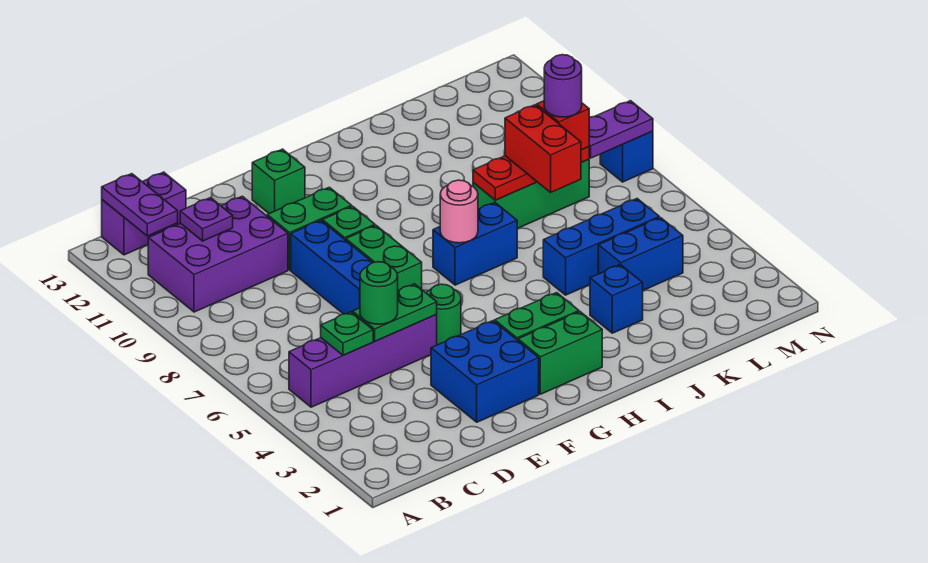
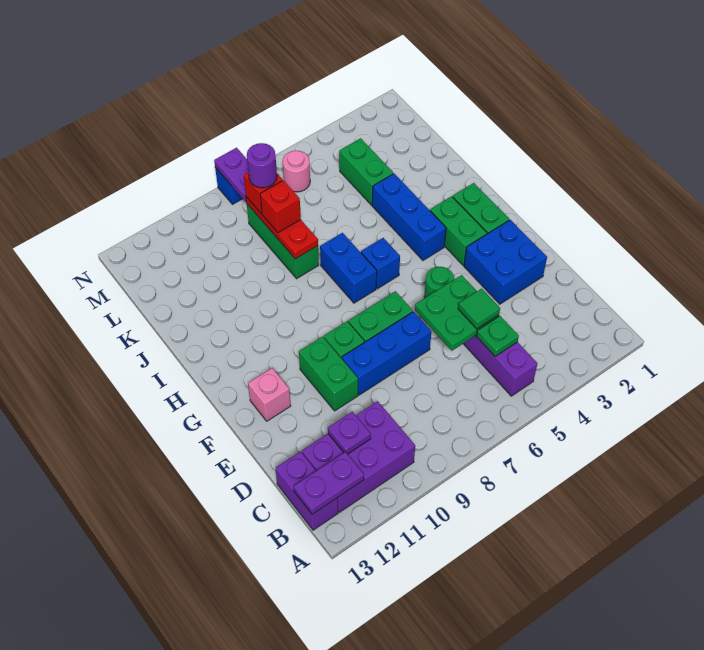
purple brick B10:D11 level 1 -> purple brick B10:C12 level 1
green plate D5:E5 level 2 -> green plate D5:E6 level 2
green round brick D5 level 3 -> green tile D5 level 3
green brick F12 level 1 -> pink brick F12 level 1
pink round brick H7 level 2 -> pink round brick M6 level 1
blue brick J3 level 1 -> blue brick H6 level 1
blue brick J5:L5 level 1 -> blue brick H4:J4 level 1
blue brick K4:L4 level 1 -> green brick K4:L4 level 1
red brick K7:K8 level 3 -> red brick K8 level 3

